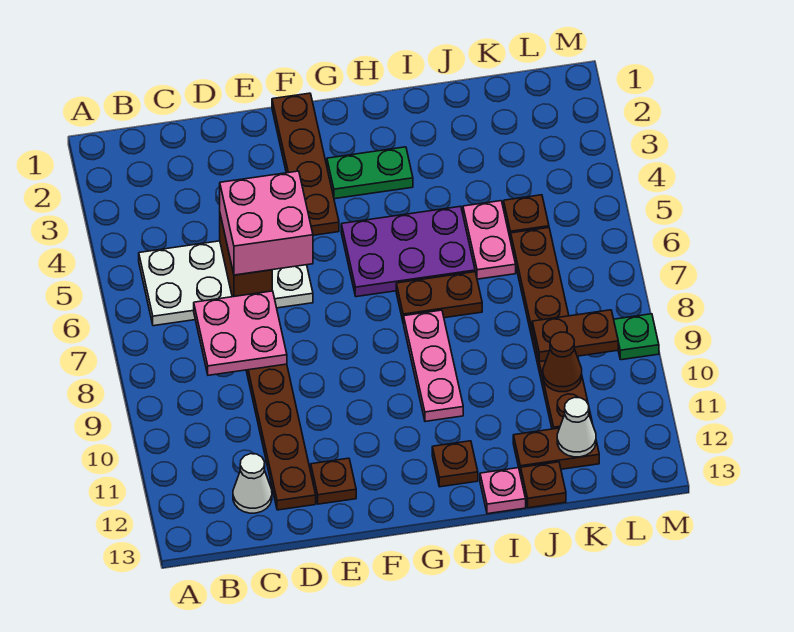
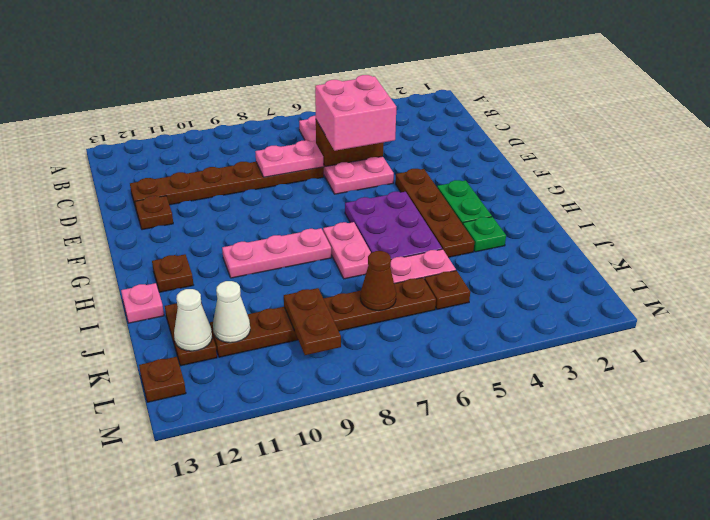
white plate B5:E6 level 1 -> pink plate B5:E6 level 1
pink plate C7:D8 level 2 -> pink plate D7:D8 level 2
white cone C12 level 1 -> white cone K11 level 2
brown plate F1:F4 level 1 -> brown plate F4:I4 level 1
brown plate H7:I7 level 1 -> pink plate H7:I7 level 1
brown plate J13 level 1 -> brown plate L13 level 1
brown cone K10 level 2 -> brown cone K7 level 2
green plate M9 level 1 -> green plate I3 level 1

